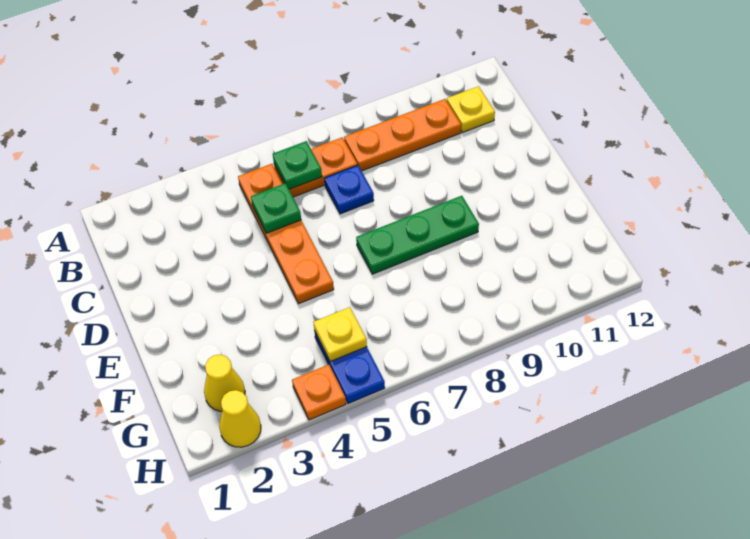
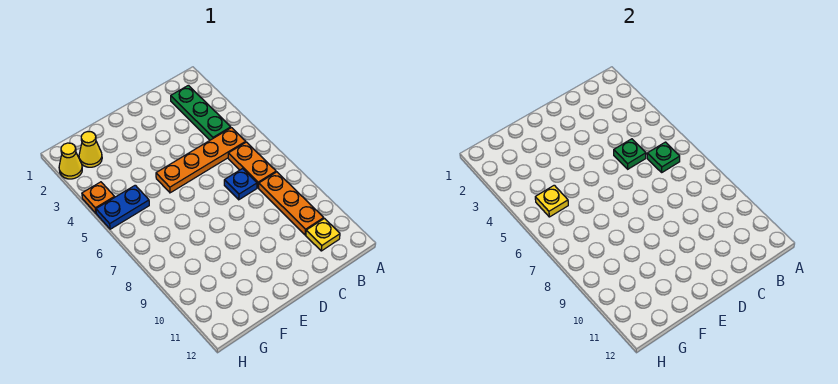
green plate E7:E9 level 1 -> green plate B2:B4 level 1

